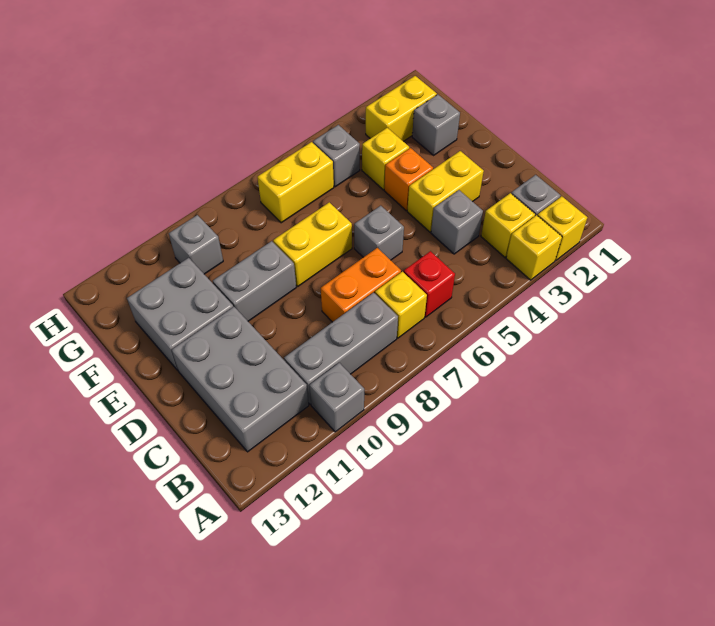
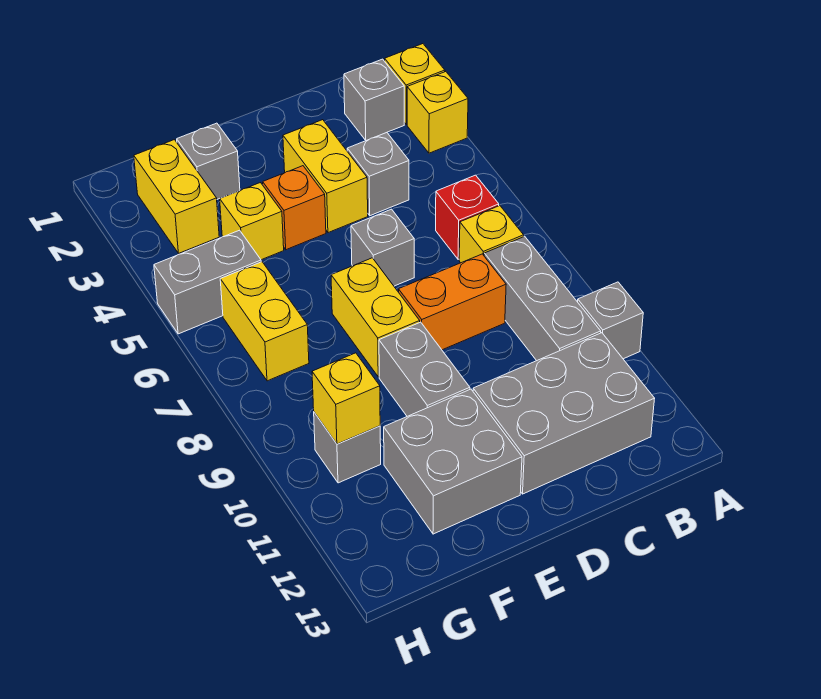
yellow brick B3 level 1 -> yellow brick G10 level 2
orange brick C7:C8 level 1 -> orange brick C8:D8 level 1
grey brick G5 level 1 -> grey brick G5:H5 level 1

